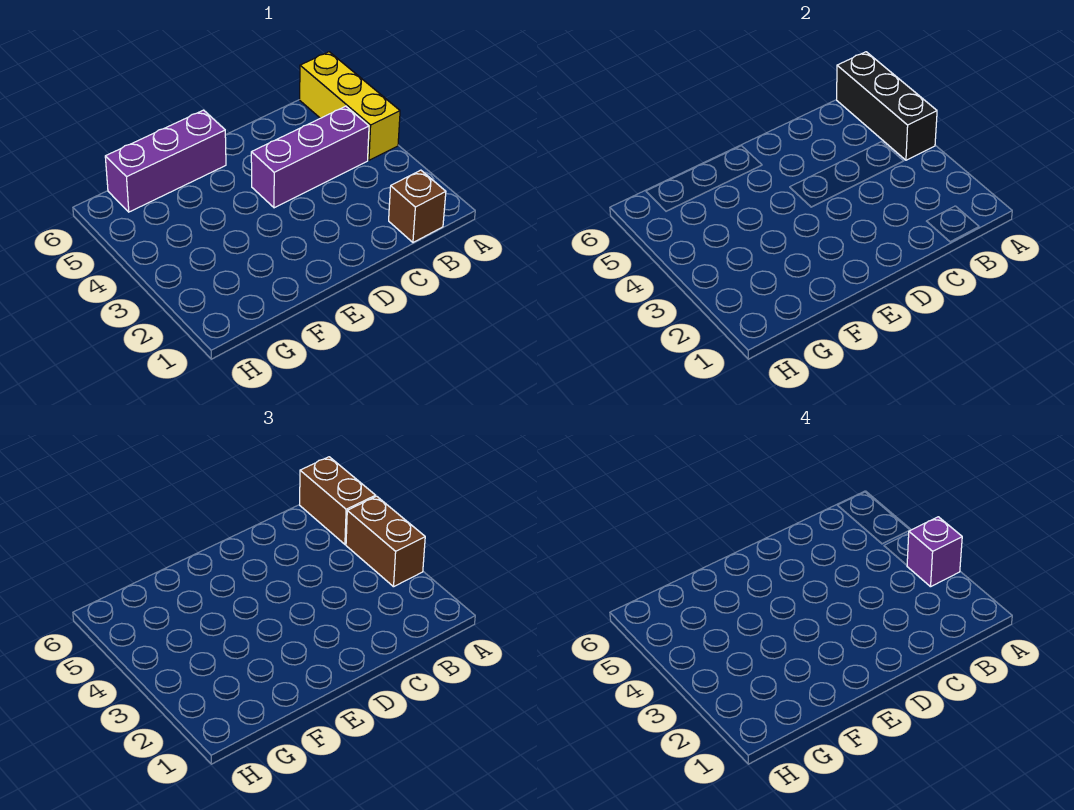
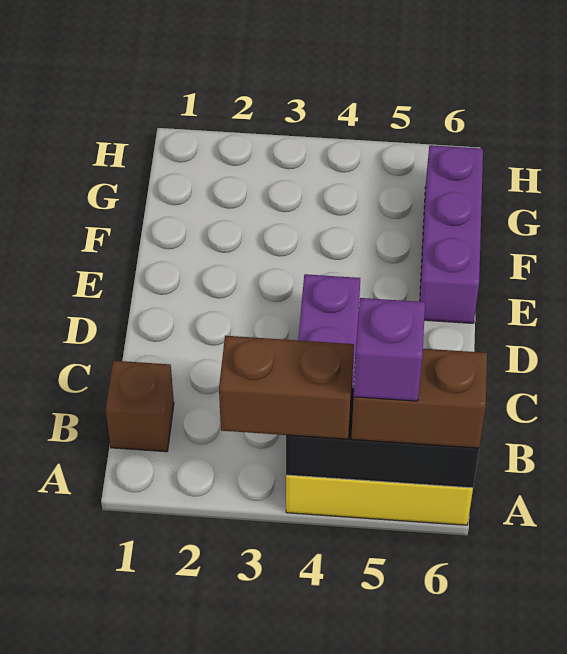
purple brick A3 level 4 -> purple brick A5 level 4

